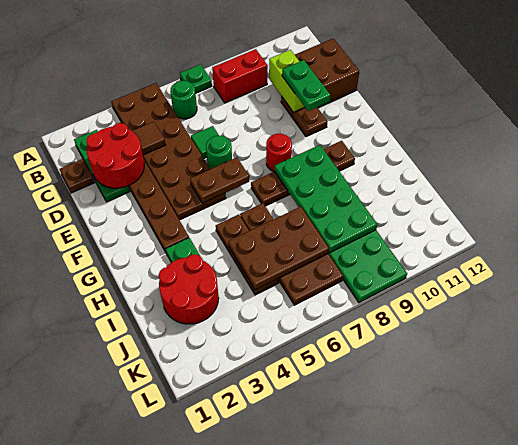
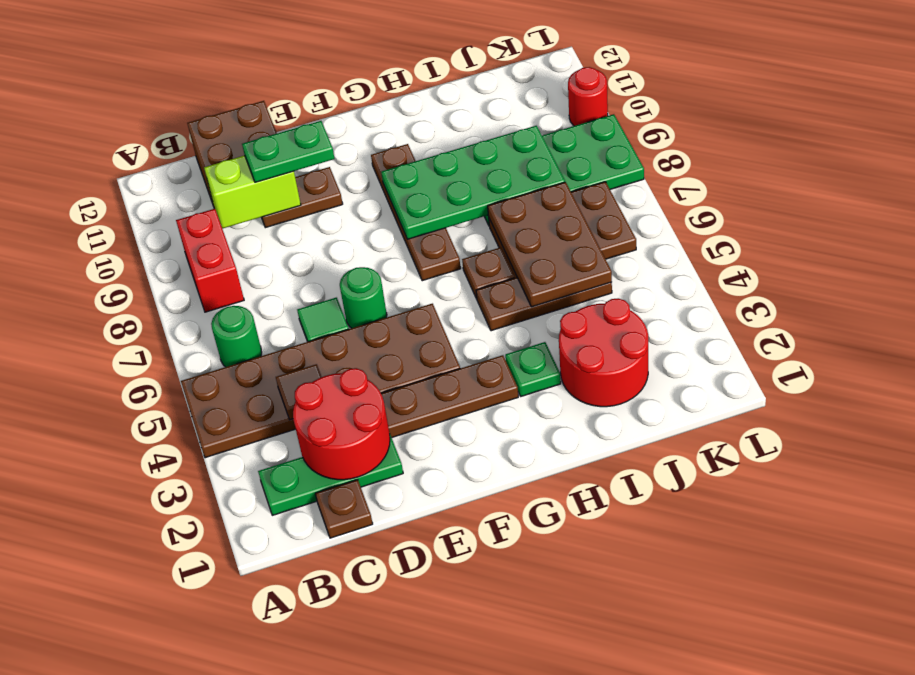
green plate A7 level 1 -> none
brown plate F5:F6 level 2 -> none
red round brick F8 level 1 -> red round brick L10 level 1

